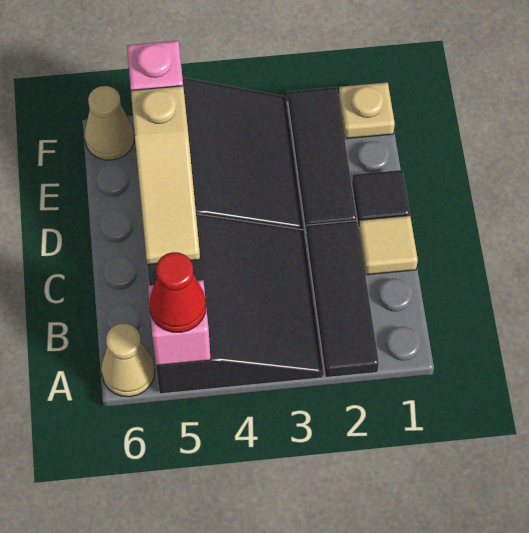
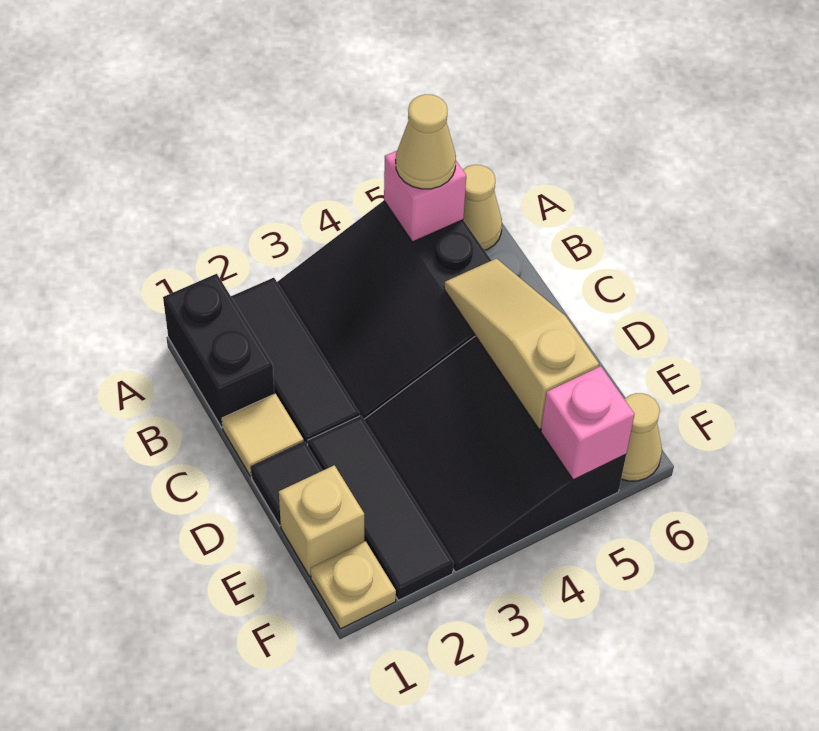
none -> black brick A1:B1 level 1
red cone A5 level 3 -> tan cone A5 level 3
none -> tan brick E1 level 1

